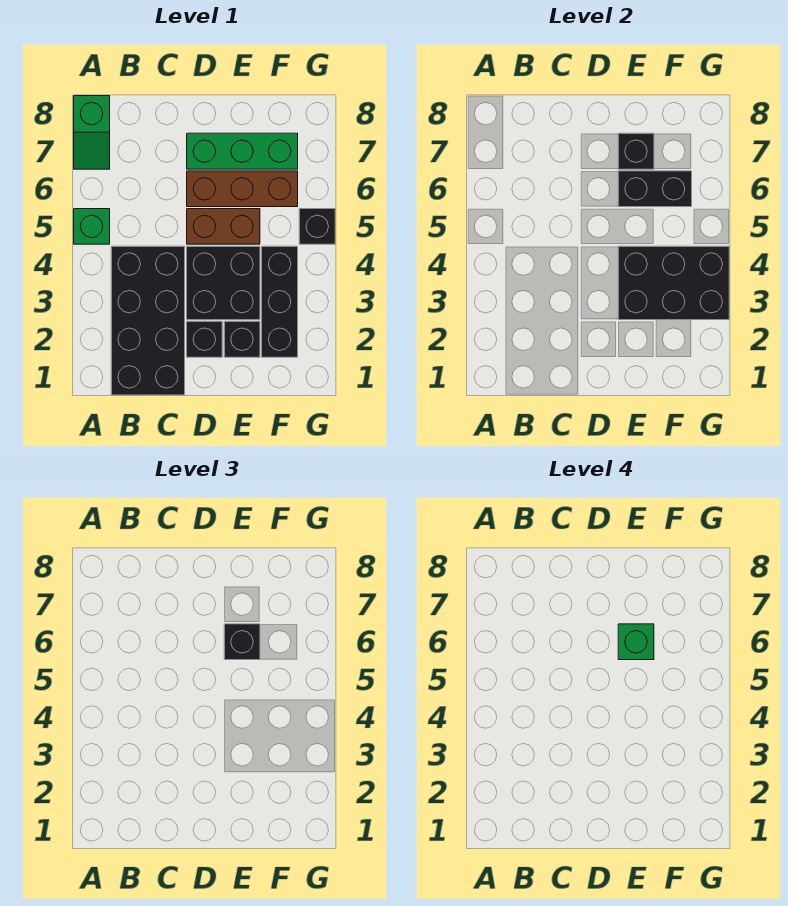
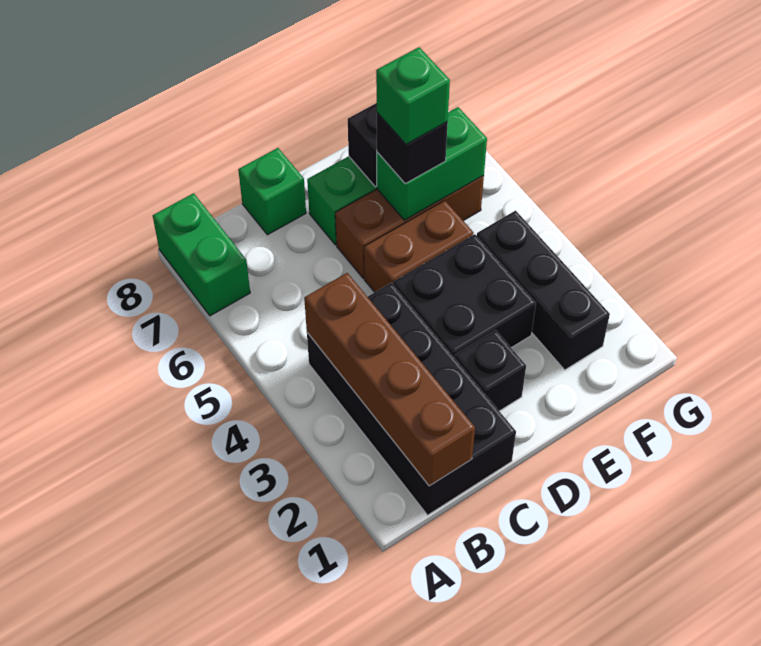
green brick A5 level 1 -> green brick C8 level 1
green slope A7:A8 level 1 top 8 -> green brick A7:A8 level 1
none -> brown brick B1:B4 level 2
black brick E2 level 1 -> none
black brick E3:G4 level 2 -> none
black brick E6:F6 level 2 -> green brick E6:F6 level 2
black brick G5 level 1 -> none

